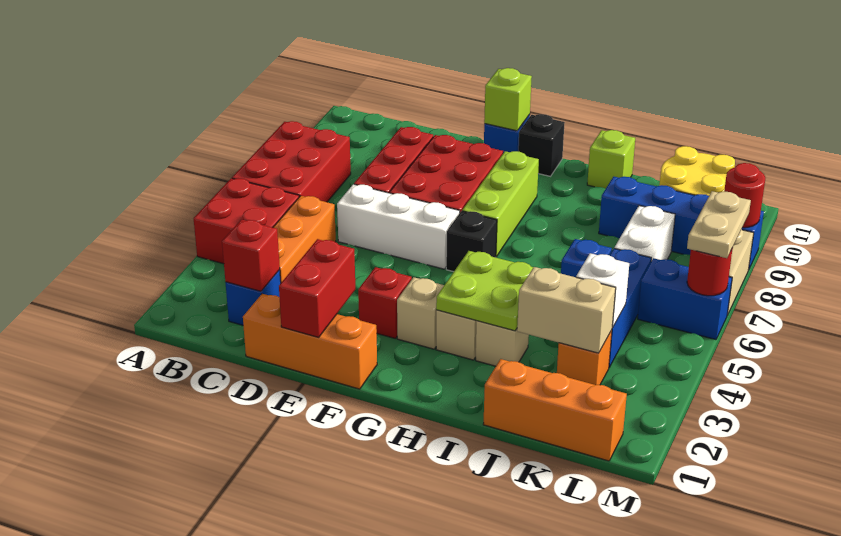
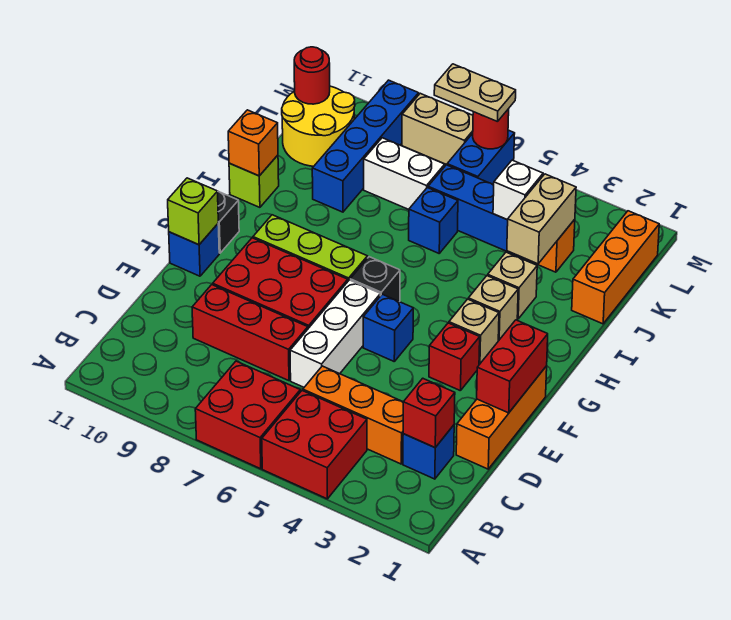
red brick A6:B8 level 1 -> red brick A6:B7 level 1
red brick E1:E2 level 2 -> red brick E1:F1 level 2
none -> blue brick F5 level 1
lime plate H3:I4 level 2 -> none
none -> orange brick I11 level 2
red round brick M9 level 2 -> red round brick L11 level 2

